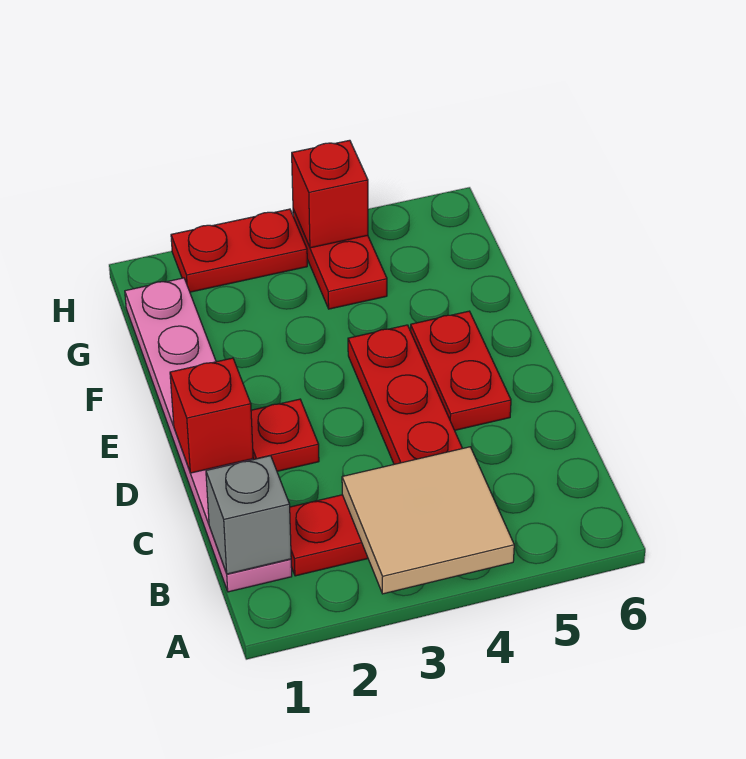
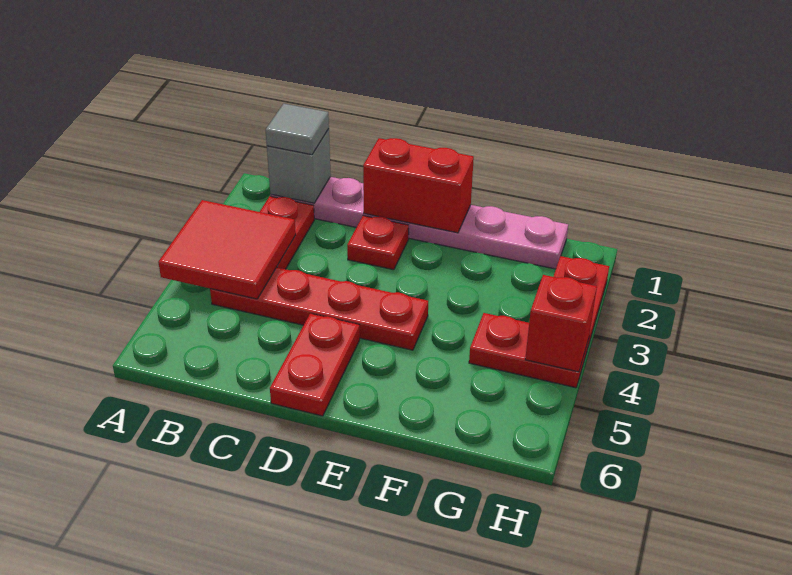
tan tile A3:B4 level 2 -> red tile A3:B4 level 2
none -> grey tile B1 level 3
red brick D1 level 2 -> red brick D1:E1 level 2
red plate D5:E5 level 1 -> red plate D5:D6 level 1

